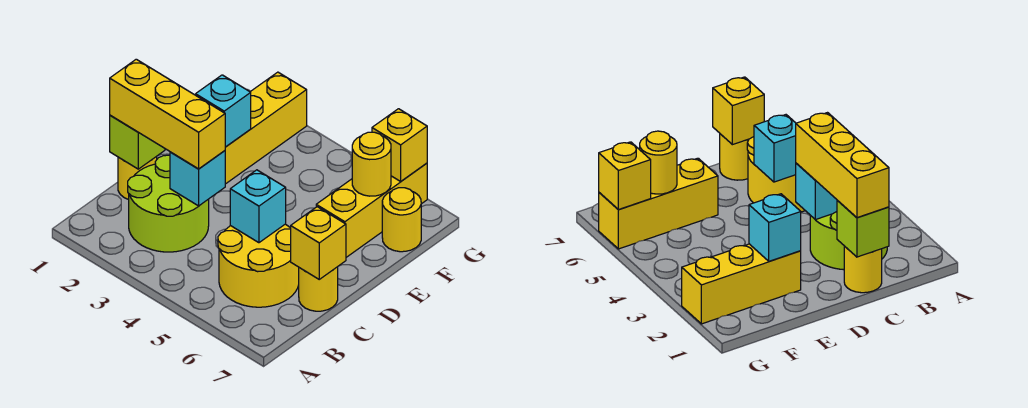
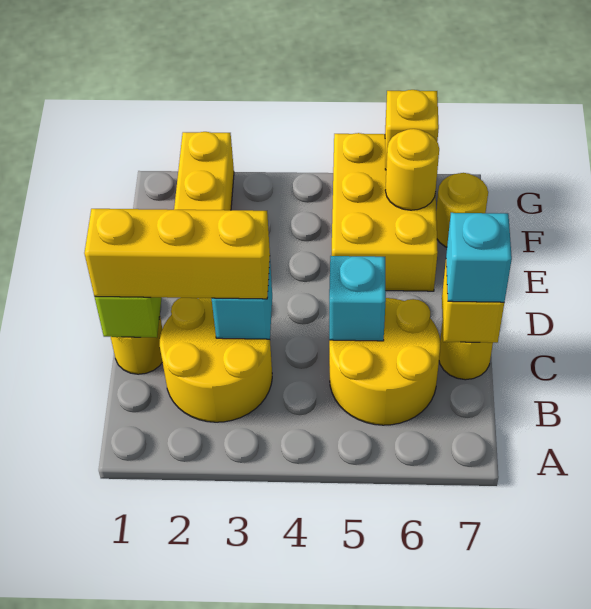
lime round brick B2:C3 level 1 -> yellow round brick B2:C3 level 1
cyan brick E2 level 2 -> cyan brick C7 level 3
yellow brick E6:G6 level 1 -> yellow brick E5:G6 level 1

